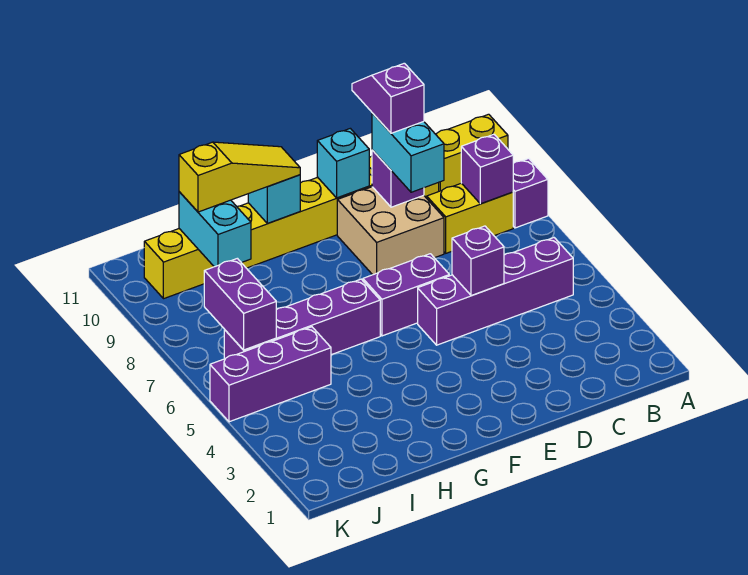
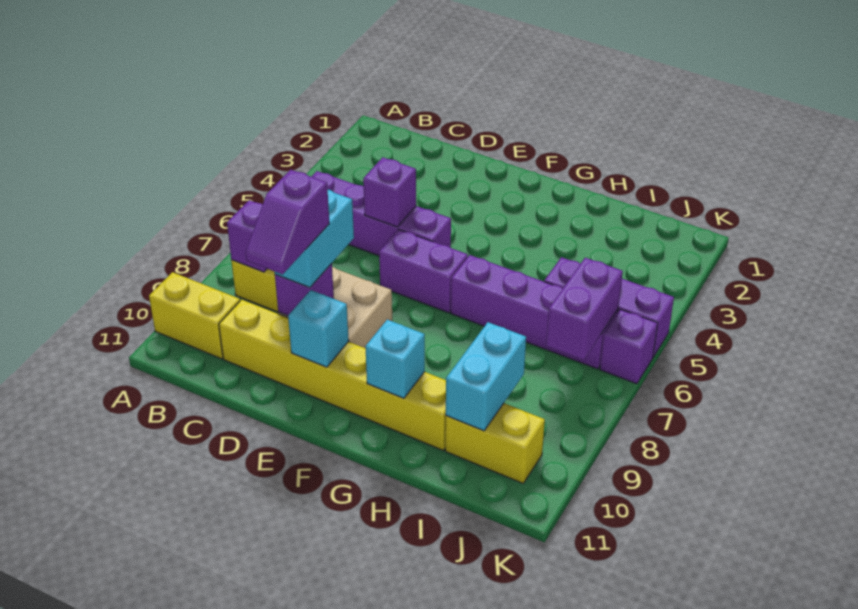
purple brick A8 level 1 -> purple brick K6 level 1
yellow slope G10:I10 level 3 top I -> none

